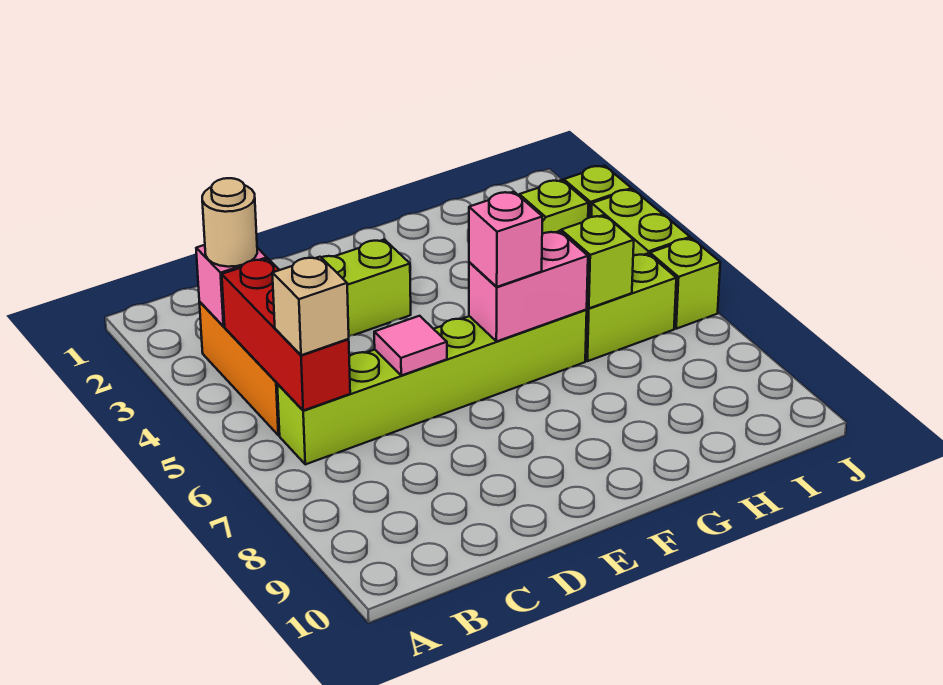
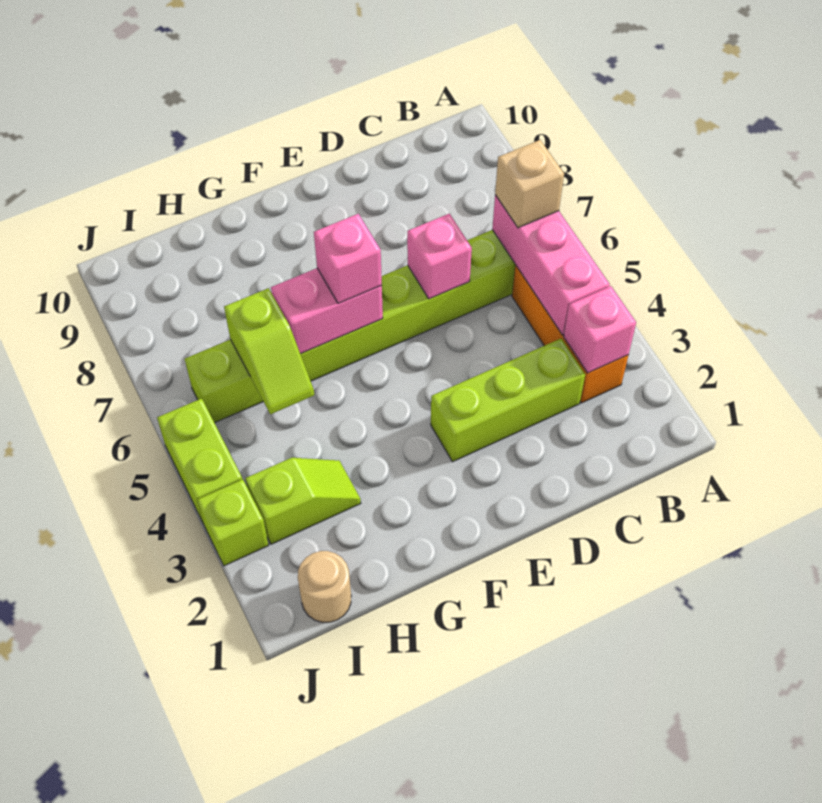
tan round brick B3 level 3 -> tan round brick I1 level 1
red brick B4:B6 level 2 -> pink brick B4:B6 level 2
pink tile D6 level 2 -> pink brick D6 level 2
lime brick J6 level 1 -> none

